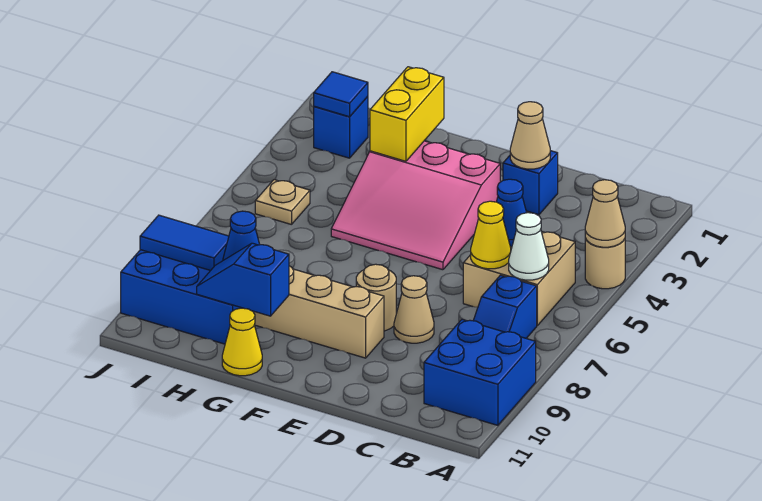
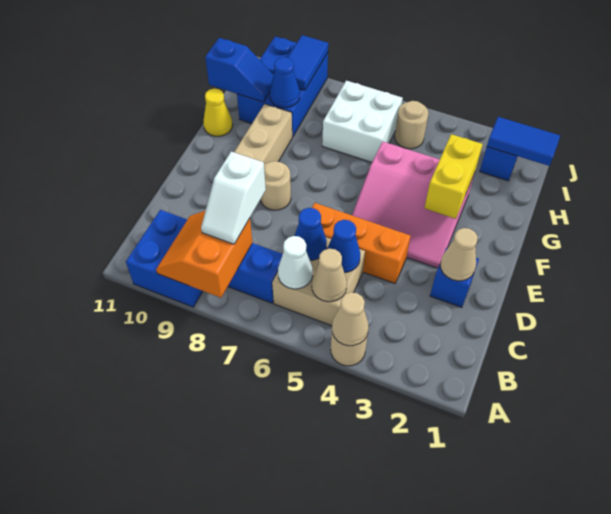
none -> orange slope A8:B9 level 2 top 8
none -> white slope B8:C8 level 3 top C
yellow cone C6 level 2 -> blue cone C6 level 2
none -> orange brick D4:D6 level 1
tan cone D8 level 1 -> tan cone B5 level 2
pink slope E3:G5 level 1 top 3 -> pink slope E3:G5 level 1 top G
yellow brick G2:G3 level 2 -> yellow brick F3:G3 level 2
blue slope G10:H10 level 2 top G -> blue slope H10:H11 level 2 top 11
none -> white brick H6:I7 level 1
blue tile I2 level 2 -> blue tile I1:I2 level 2
tan plate I5 level 1 -> tan round brick I5 level 1

